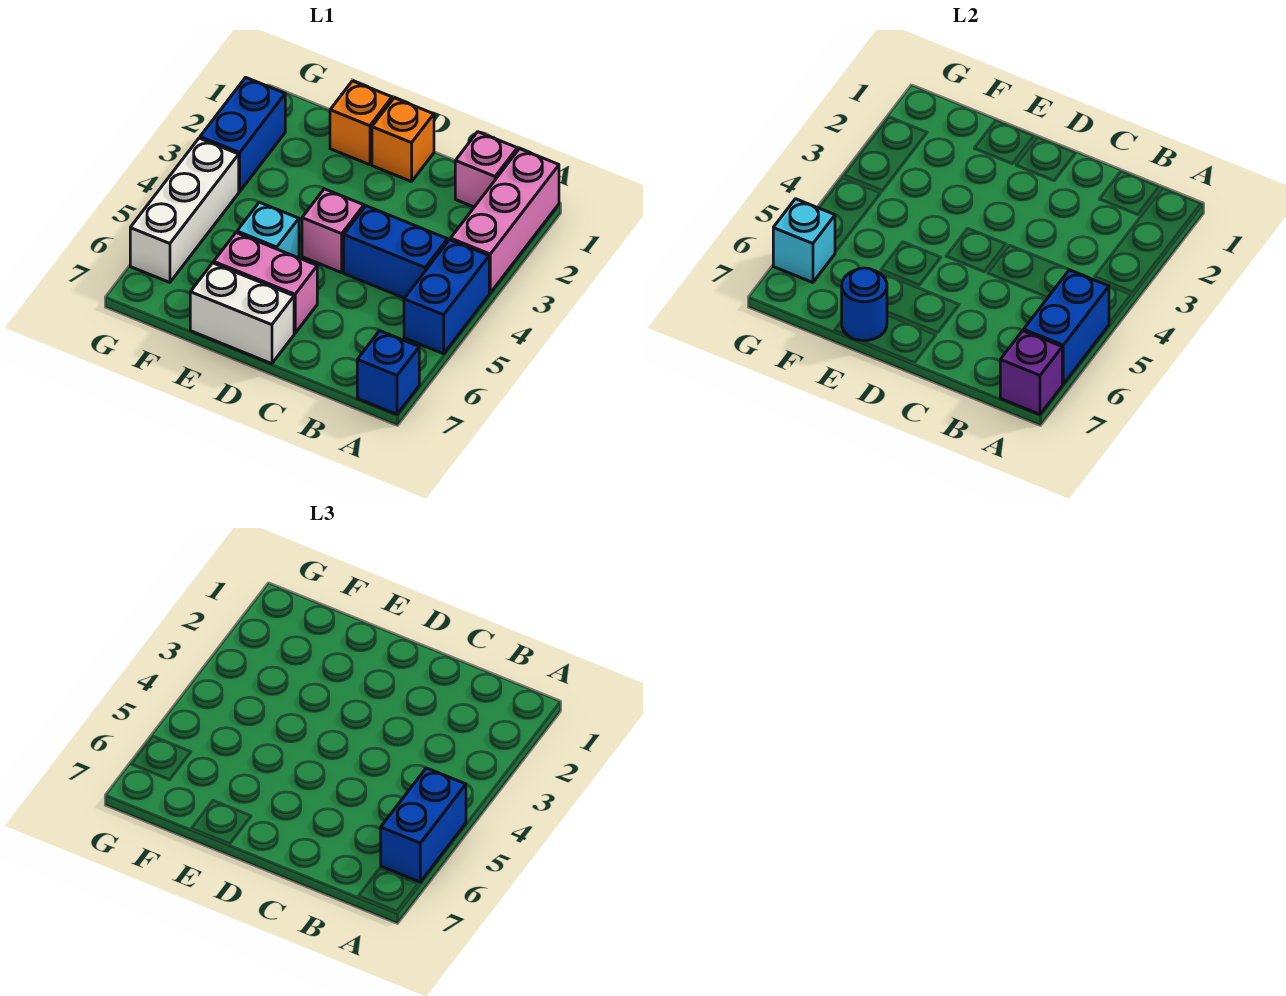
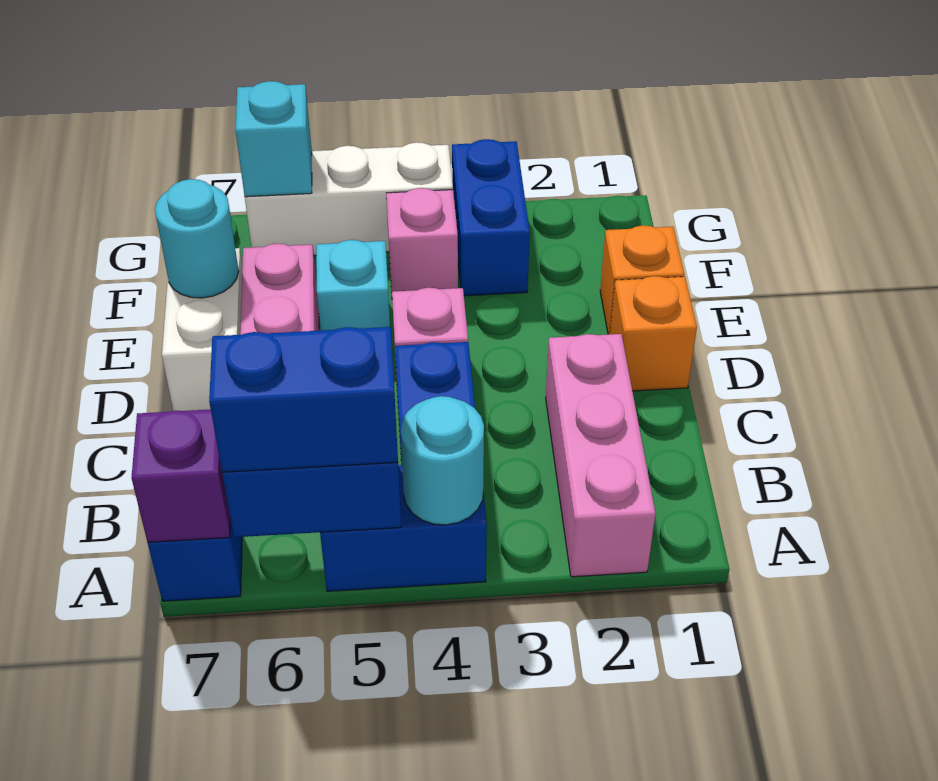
pink brick A1:A3 level 1 -> pink brick A2:C2 level 1
none -> cyan round brick A4 level 2
pink brick B1 level 1 -> pink brick F4 level 1
blue round brick E7 level 2 -> cyan round brick E7 level 2
blue brick G2:G3 level 1 -> blue brick F3:G3 level 1

